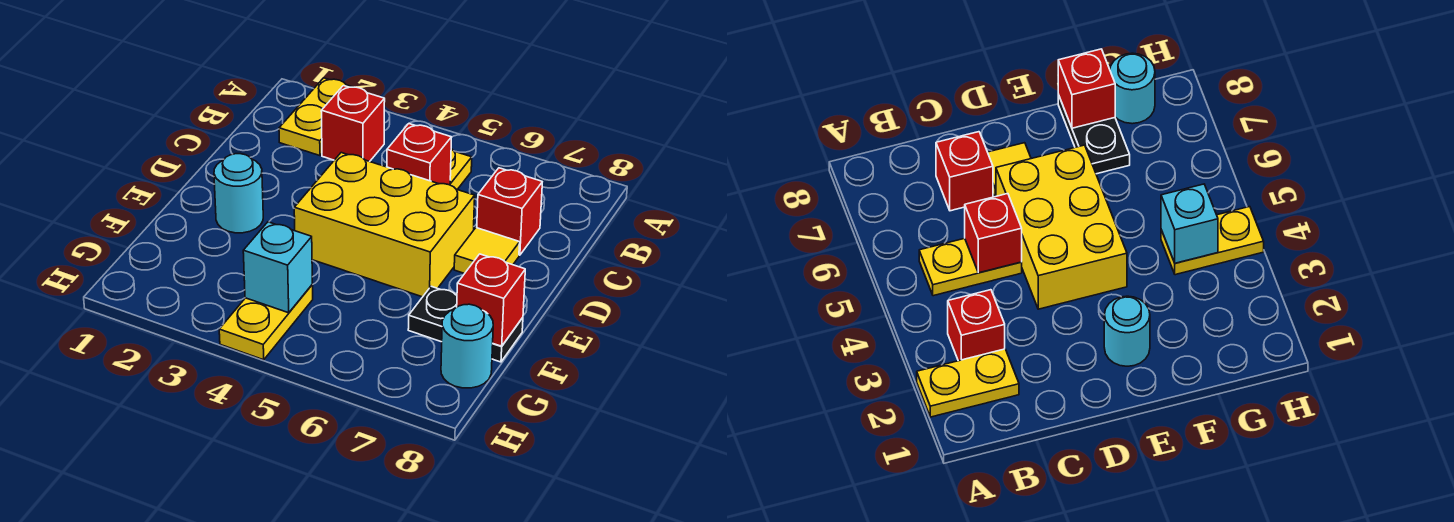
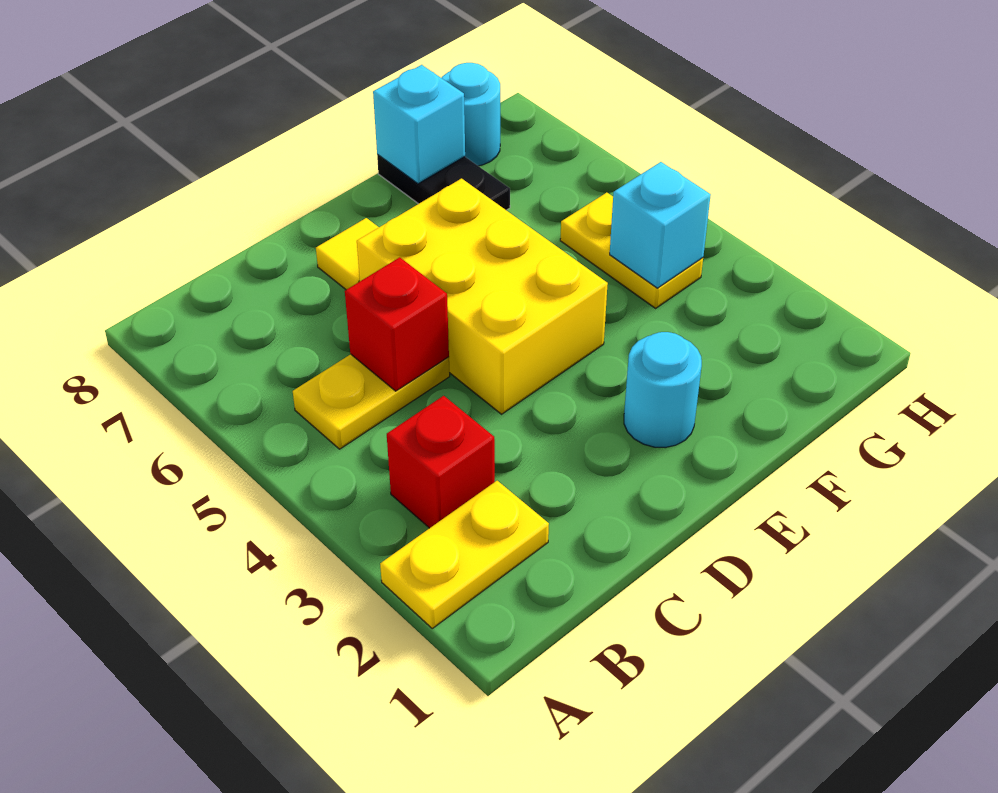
red brick C7 level 1 -> none
red brick F8 level 2 -> cyan brick F8 level 2
yellow plate G4:H4 level 1 -> yellow plate G4:G5 level 1

